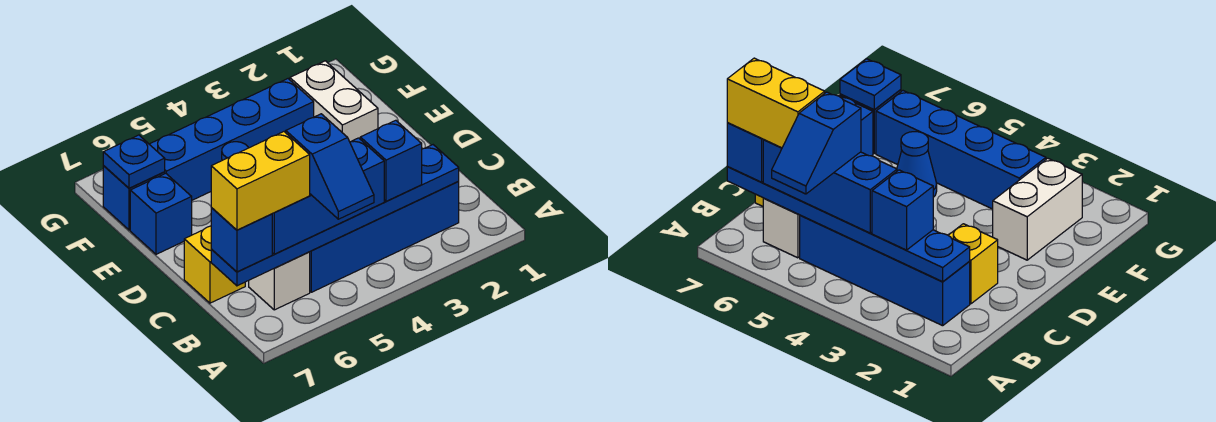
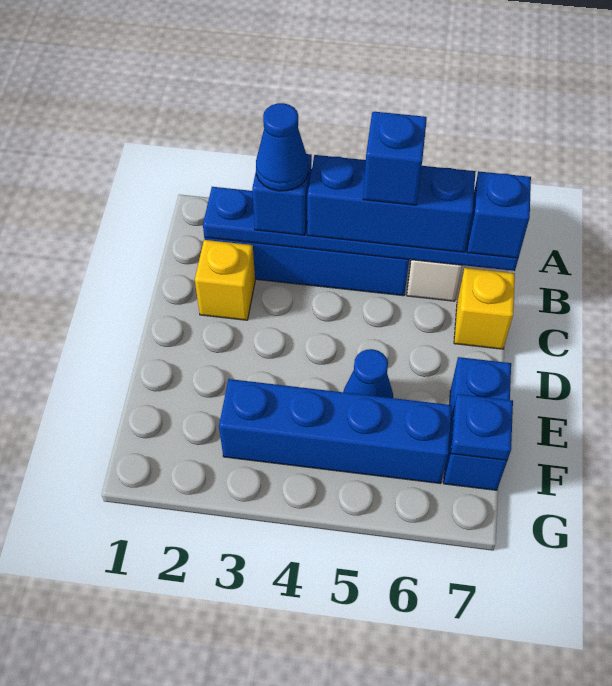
none -> blue cone B3 level 4
yellow brick B6:B7 level 4 -> none
white brick E2:F2 level 1 -> none

